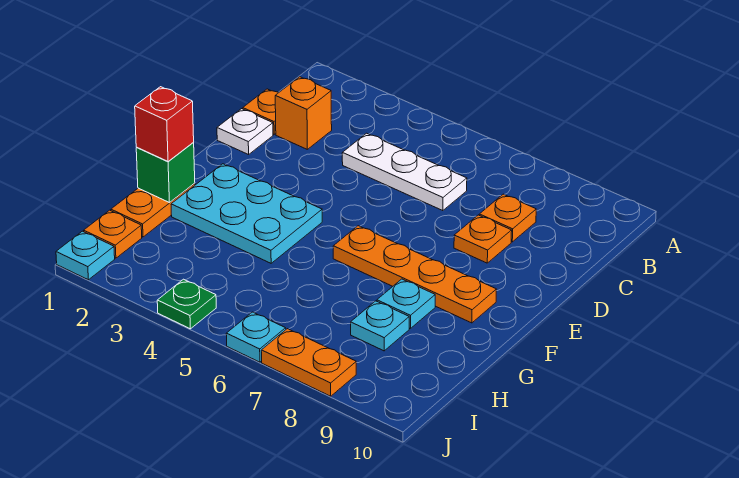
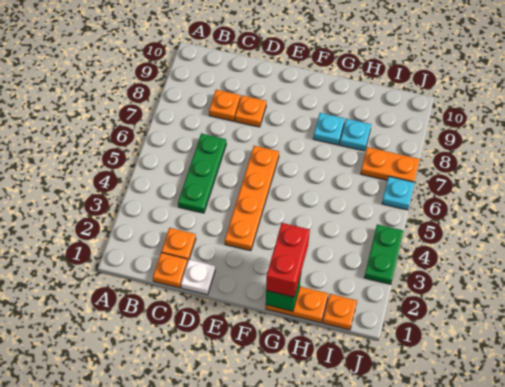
orange brick C2 level 1 -> orange plate C2 level 1
white plate C4:C6 level 1 -> green plate C4:C6 level 1
cyan plate F2:G4 level 1 -> none
orange plate F6:F9 level 1 -> orange plate E3:E6 level 1
red brick G1 level 3 -> red brick G1:G2 level 3
cyan plate J1 level 1 -> none
green plate J4 level 1 -> green plate J3:J4 level 1
orange plate J7:J8 level 1 -> orange plate I7:J7 level 1

